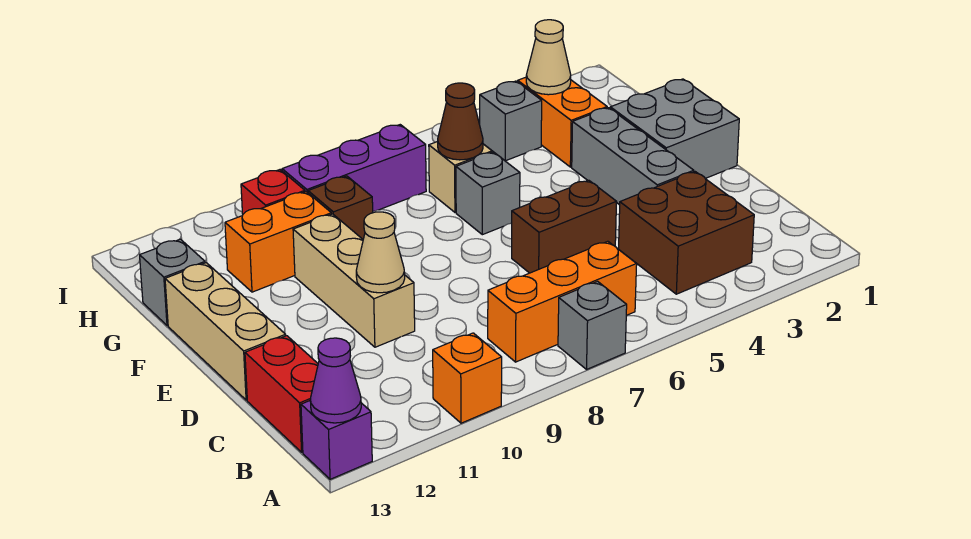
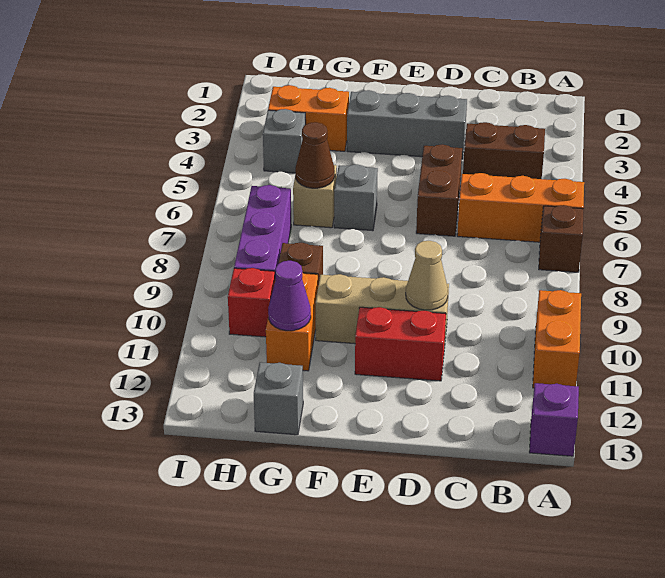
grey brick A7 level 1 -> brown brick A7 level 1
orange brick A10 level 1 -> orange brick A10:A11 level 1
purple cone A13 level 2 -> purple cone G11 level 2
brown brick B3:C4 level 1 -> brown brick B4:C4 level 1
orange brick B6:B8 level 1 -> orange brick A6:C6 level 1
red brick B13:C13 level 1 -> red brick D11:E11 level 1
tan brick D13:F13 level 1 -> none
grey brick E1:F2 level 1 -> none
tan cone H3 level 2 -> none

